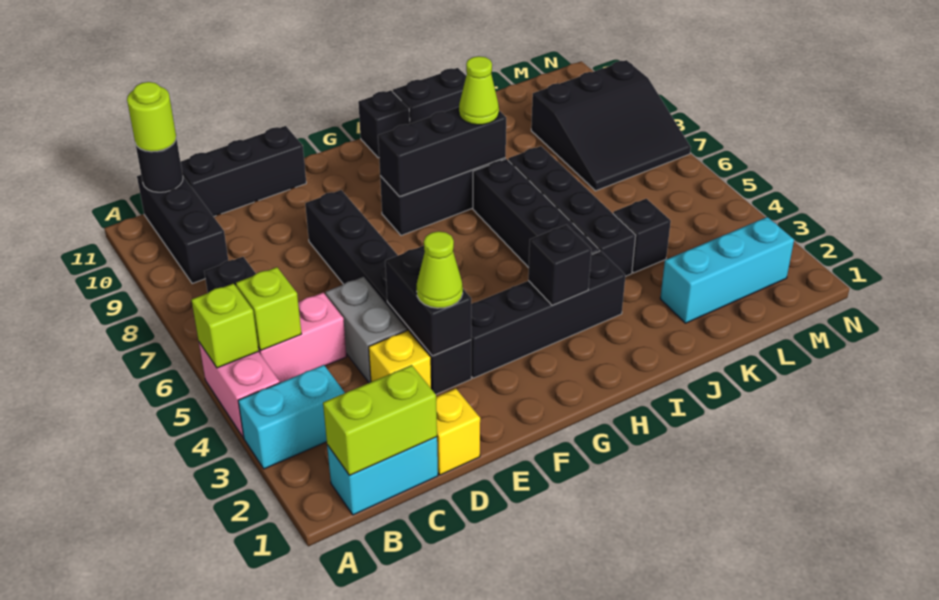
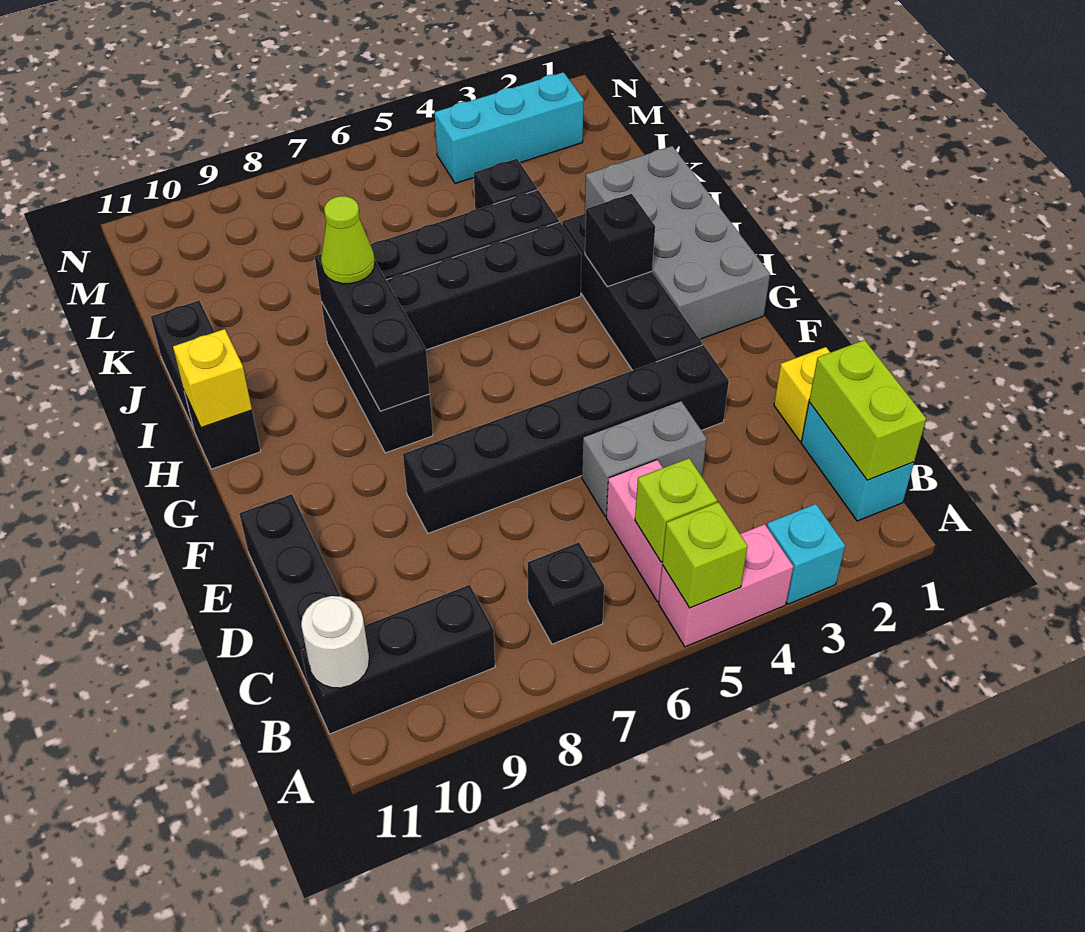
cyan brick A3:B3 level 1 -> cyan brick A3 level 1
black round brick B11 level 2 -> white round brick B11 level 2
lime round brick B11 level 3 -> none
yellow brick D3 level 1 -> yellow brick H11 level 2
black brick E3:E4 level 2 -> none
lime cone E3 level 3 -> none
none -> grey brick G1:J2 level 1
cyan brick K2:M2 level 1 -> cyan brick M2:M4 level 1
black slope L7:N9 level 1 top 9 -> none

